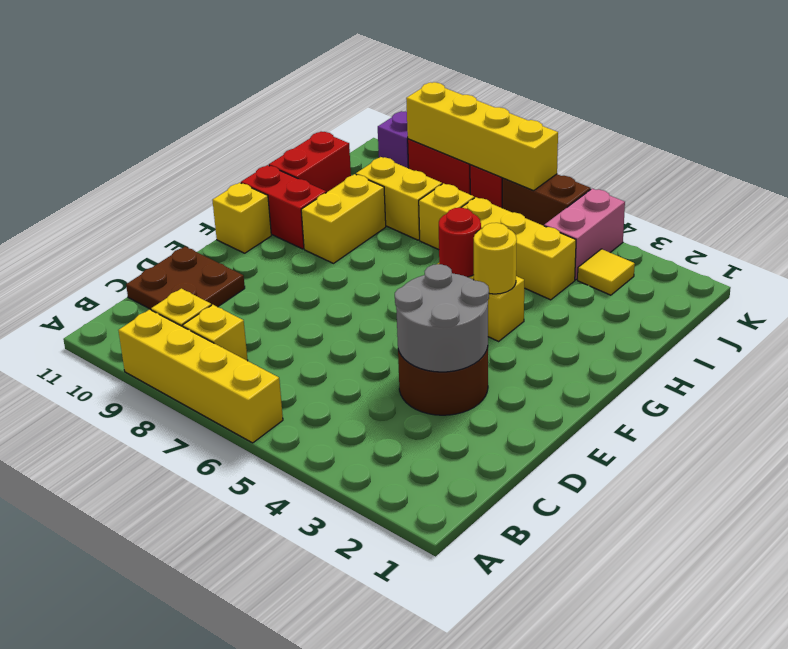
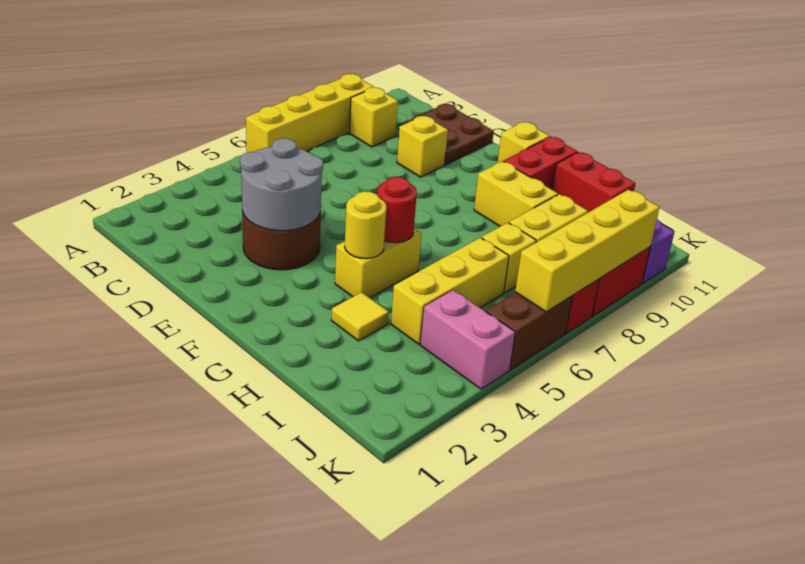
yellow brick B8 level 1 -> yellow brick D9 level 1
yellow tile J3 level 1 -> yellow tile H3 level 1

